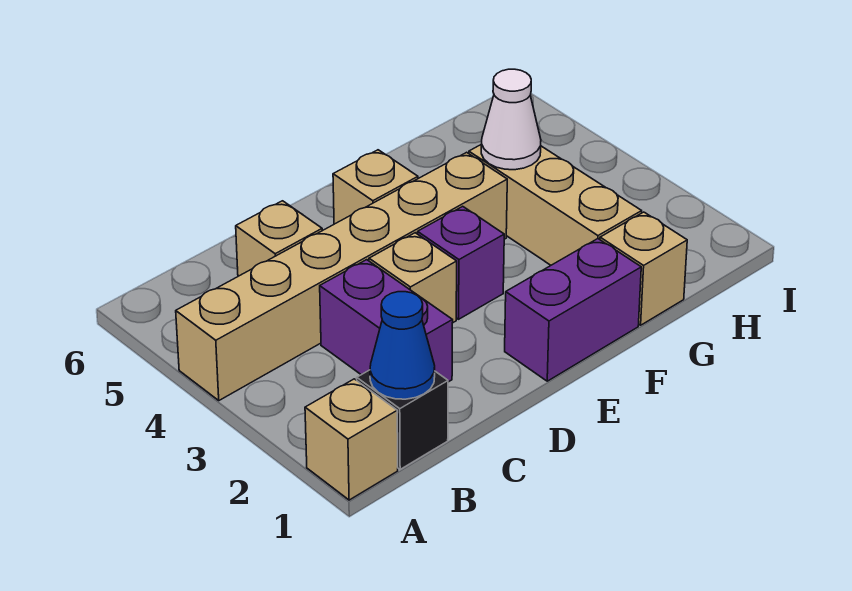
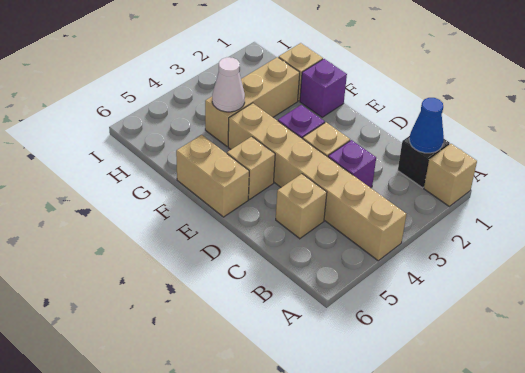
purple brick C2:C3 level 1 -> purple brick C3 level 1
purple brick E1:F1 level 1 -> purple brick F1 level 1
none -> tan brick E6:F6 level 1

